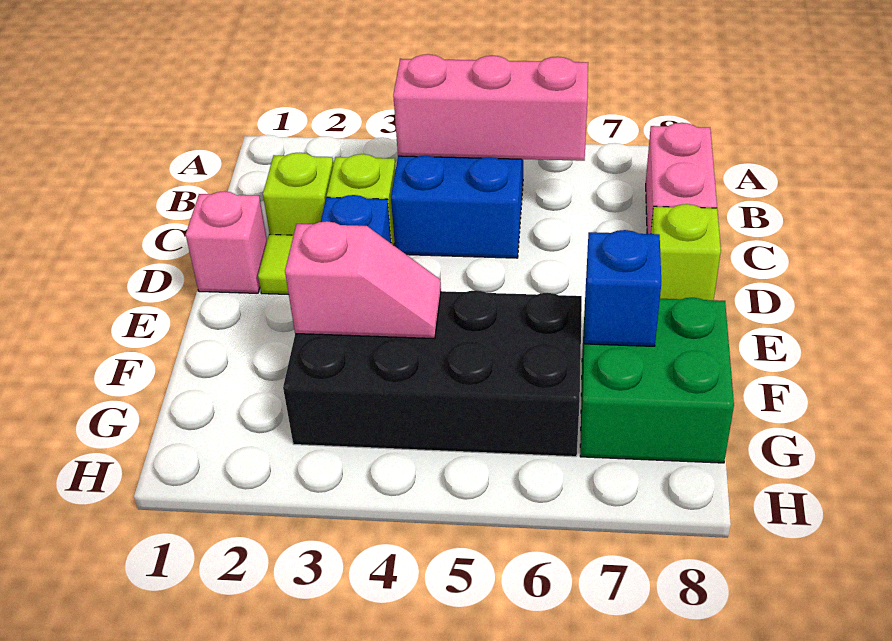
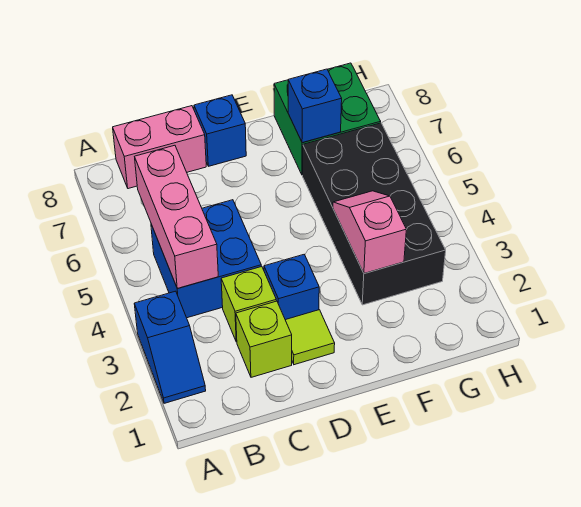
none -> blue slope A2:A3 level 1 top 3
pink brick D1 level 1 -> none
lime brick D8 level 1 -> blue brick D8 level 1

